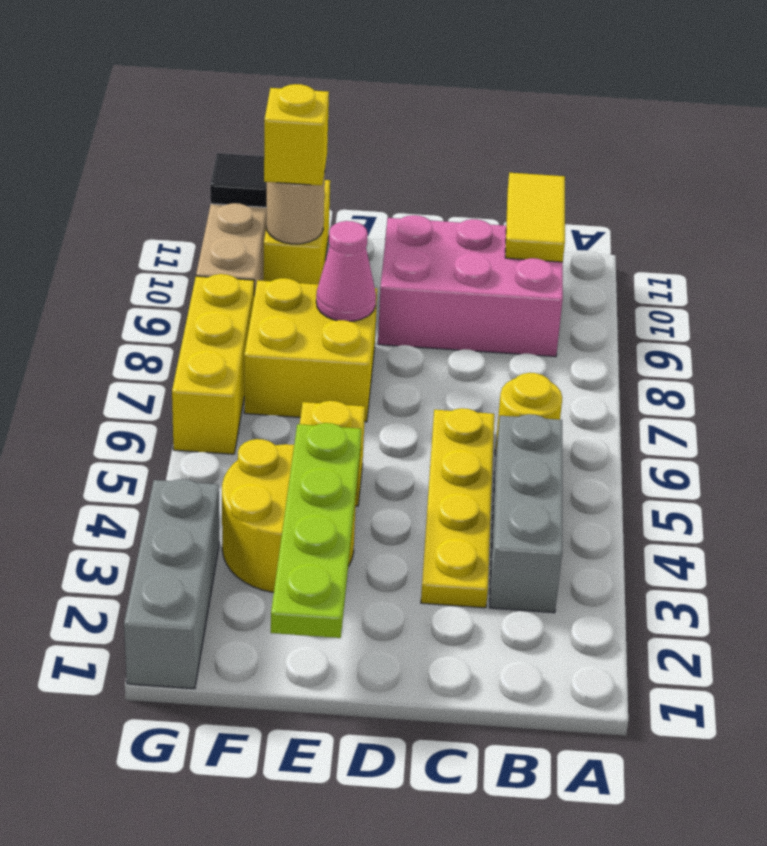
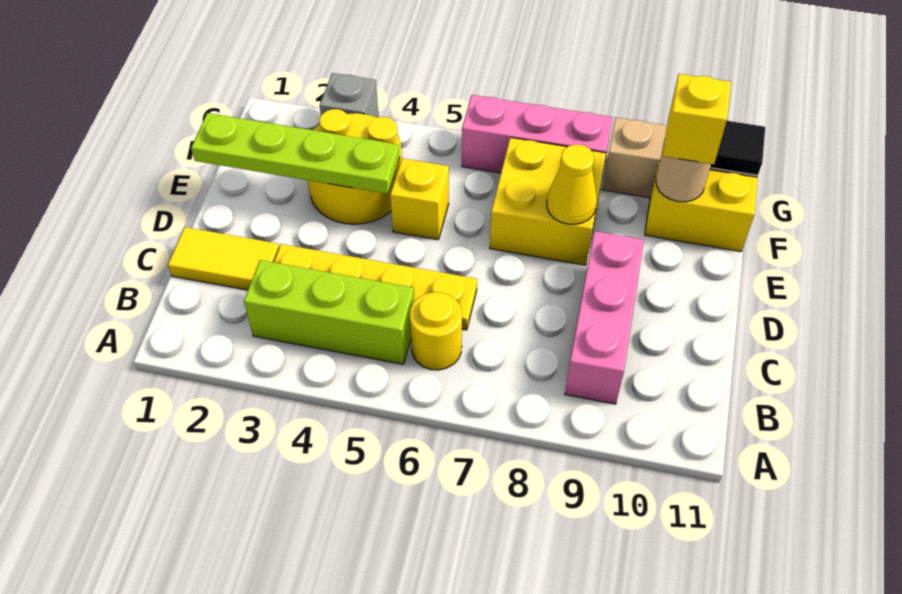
grey brick B3:B5 level 1 -> lime brick B3:B5 level 1
pink brick B9:D10 level 1 -> pink brick B9:D9 level 1
yellow tile B10:B11 level 2 -> yellow tile C1:C2 level 1
pink cone E8 level 2 -> yellow cone E8 level 2
grey brick G1:G3 level 1 -> grey brick G3 level 1
yellow brick G6:G8 level 1 -> pink brick G6:G8 level 1

